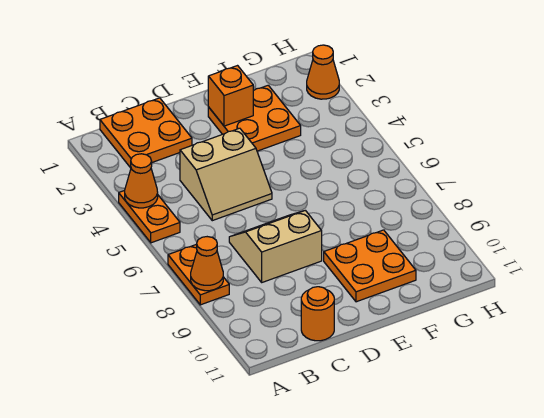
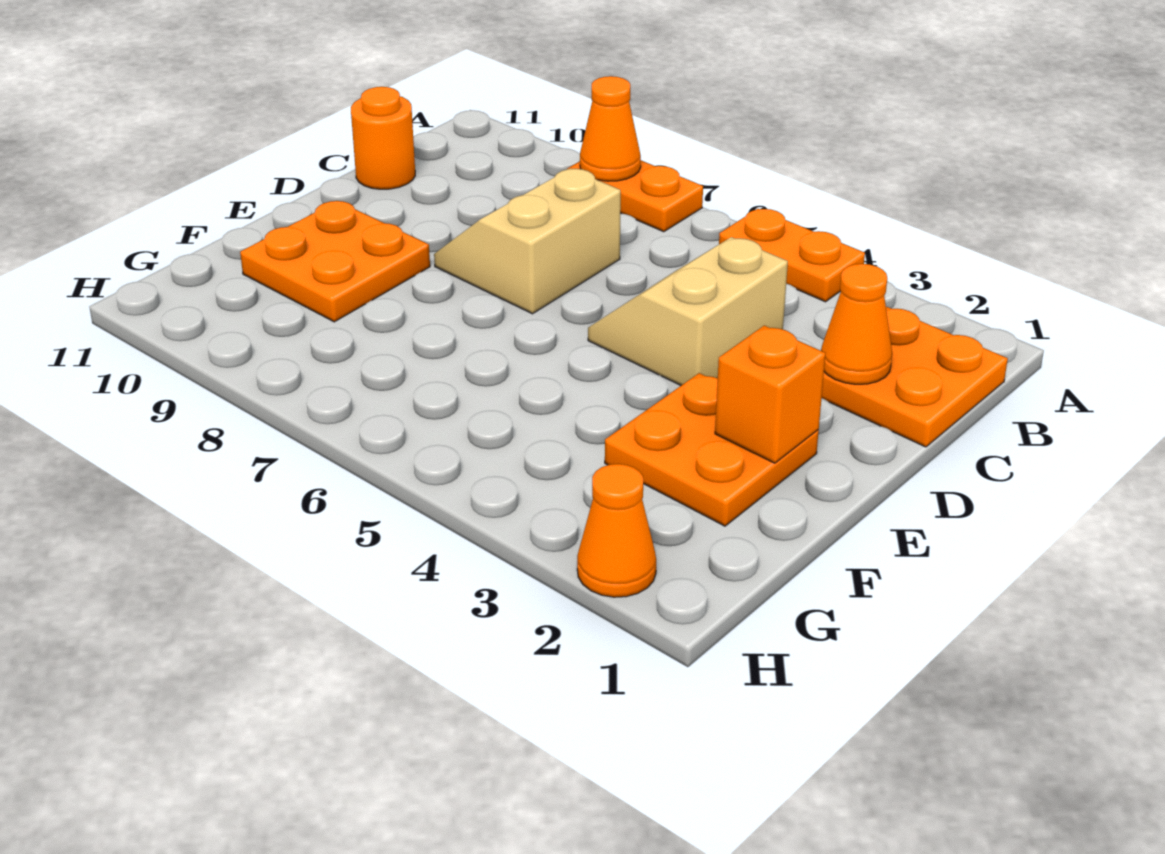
orange cone A4 level 2 -> orange cone C2 level 2
tan slope C7:D8 level 1 top 8 -> tan slope C7:D8 level 1 top 7

